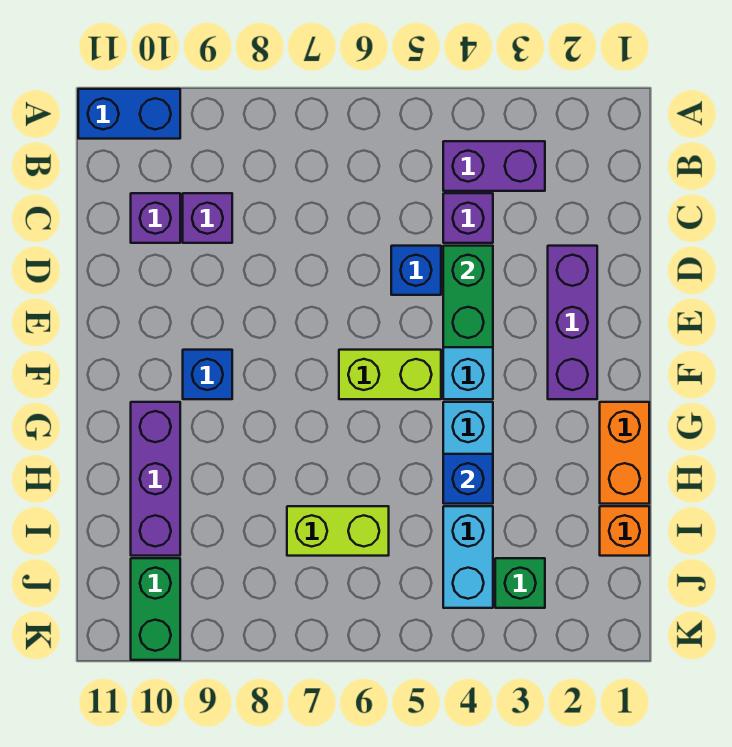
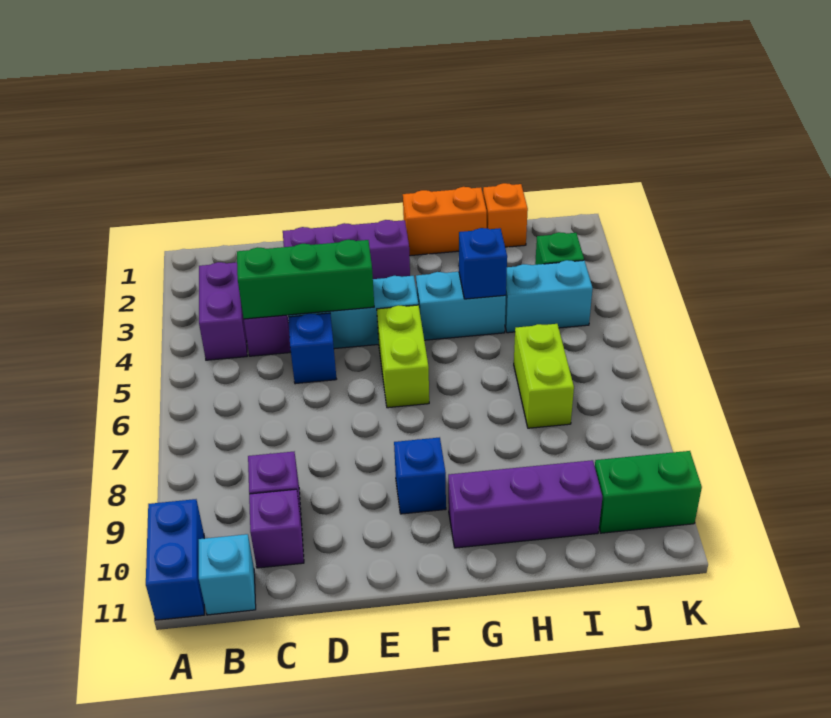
none -> cyan brick B11 level 1
green brick D4:E4 level 2 -> green brick C4:E4 level 2

